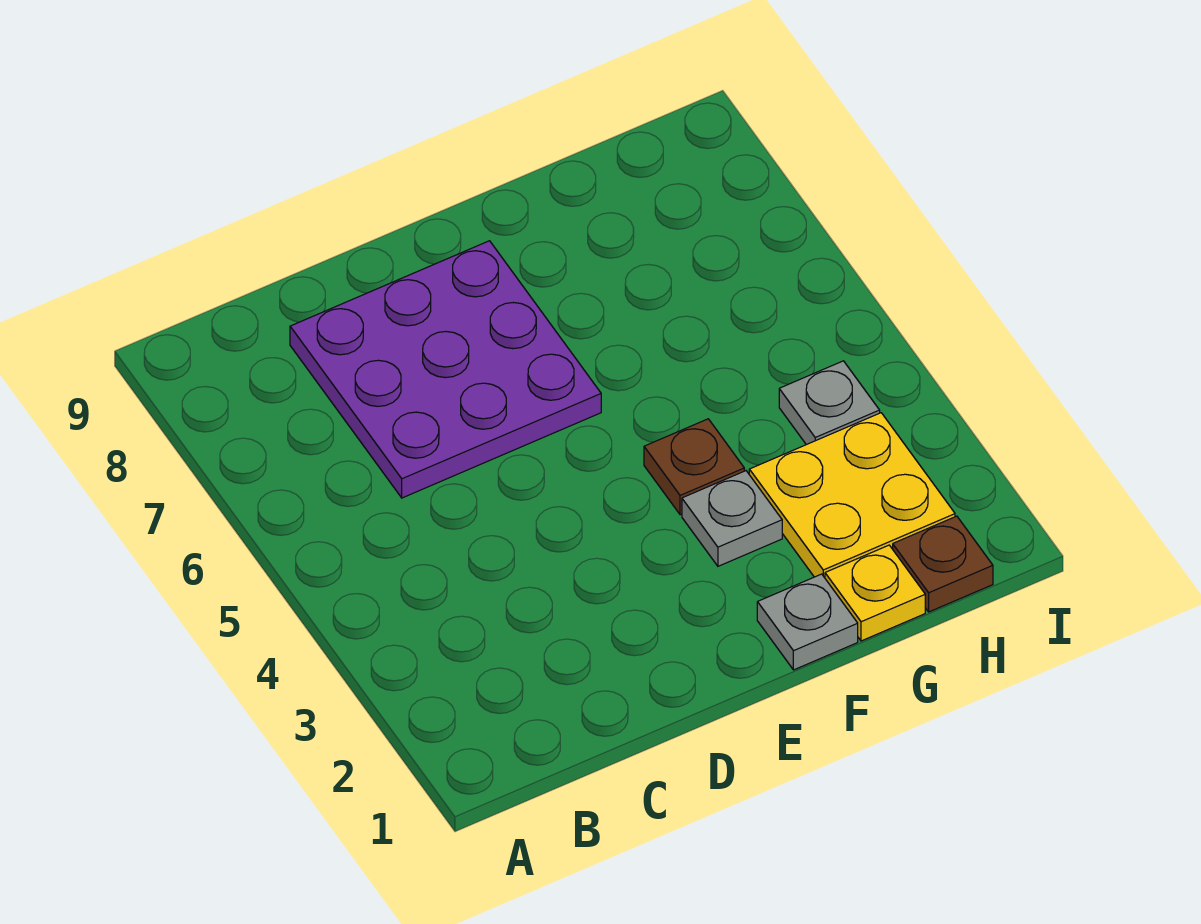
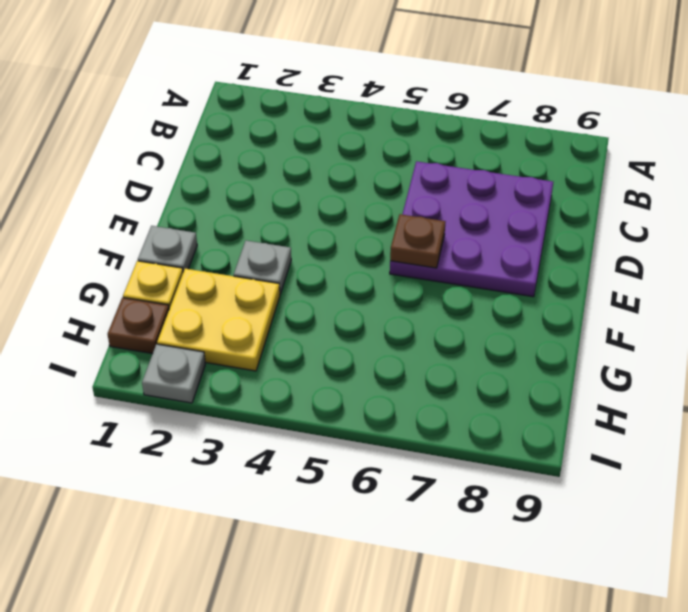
brown plate F4 level 1 -> brown plate E6 level 2
grey plate H4 level 1 -> grey plate I2 level 1

